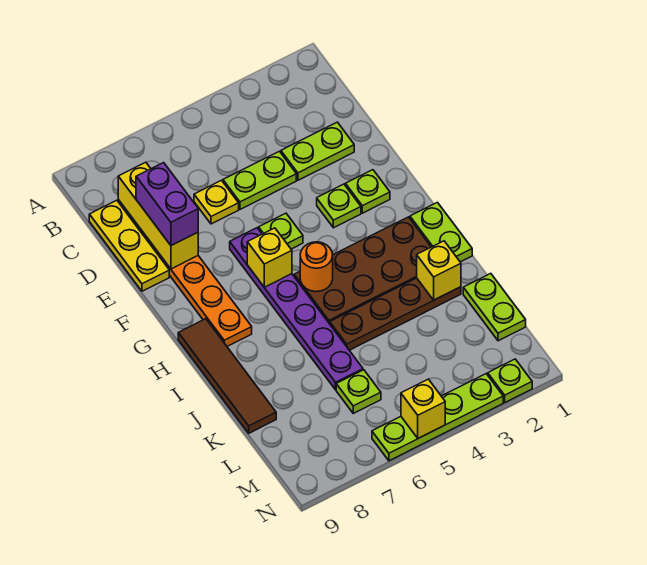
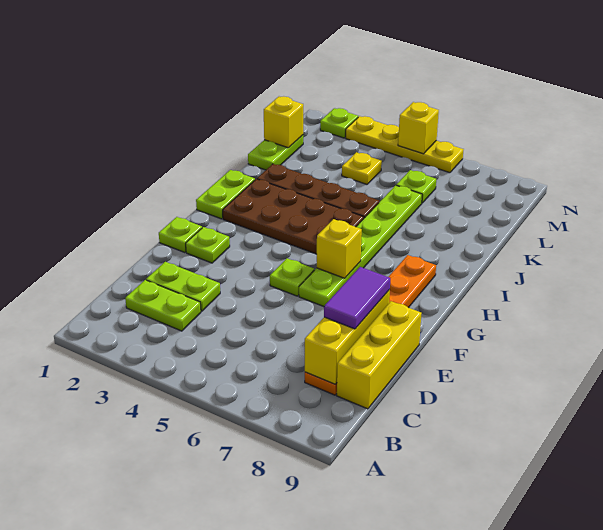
yellow plate C9:E9 level 1 -> yellow brick C9:E9 level 1
lime plate D4:D5 level 1 -> lime plate C2:C3 level 1
yellow plate D6 level 1 -> yellow plate L4 level 1
purple brick D8:E8 level 3 -> purple tile D8:E8 level 3
lime plate F3 level 1 -> lime plate F1 level 1
purple plate F6:K6 level 1 -> lime plate F6:K6 level 1
orange round brick H5 level 2 -> none
brown tile H9:K9 level 1 -> none
yellow brick J2 level 2 -> yellow brick L1 level 2
lime plate N3:N6 level 1 -> yellow plate N3:N6 level 1

